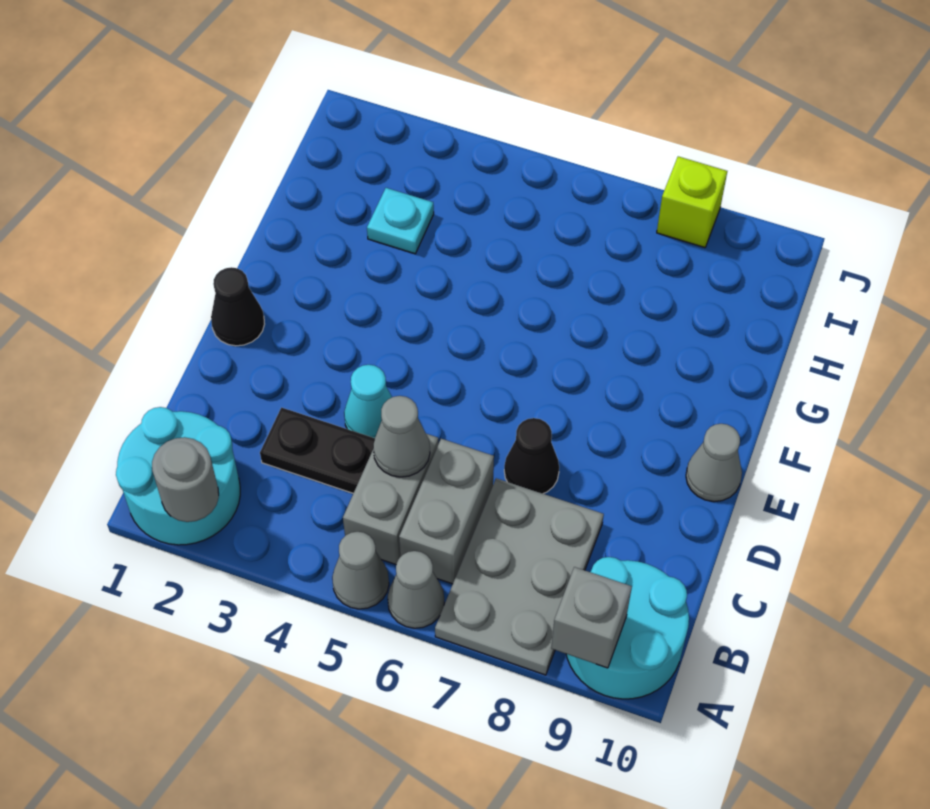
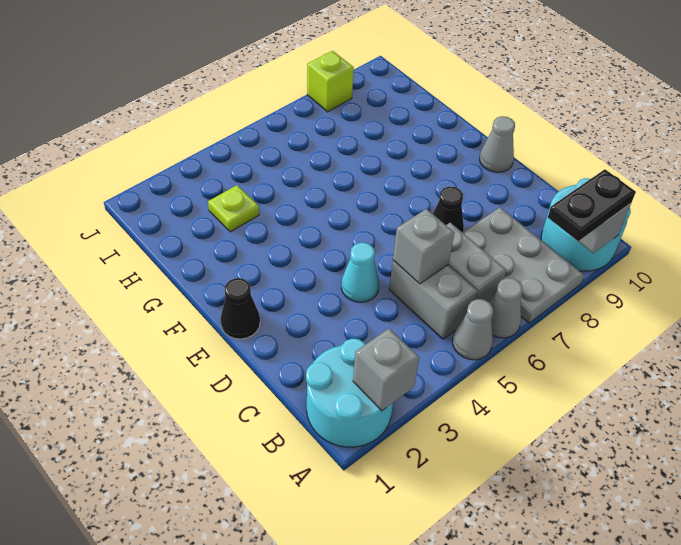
grey round brick A2 level 2 -> grey brick A2 level 2
black plate C3:C4 level 1 -> black plate A8:A9 level 3
grey cone C5 level 2 -> grey brick C5 level 2
cyan plate H3 level 1 -> lime plate H3 level 1

